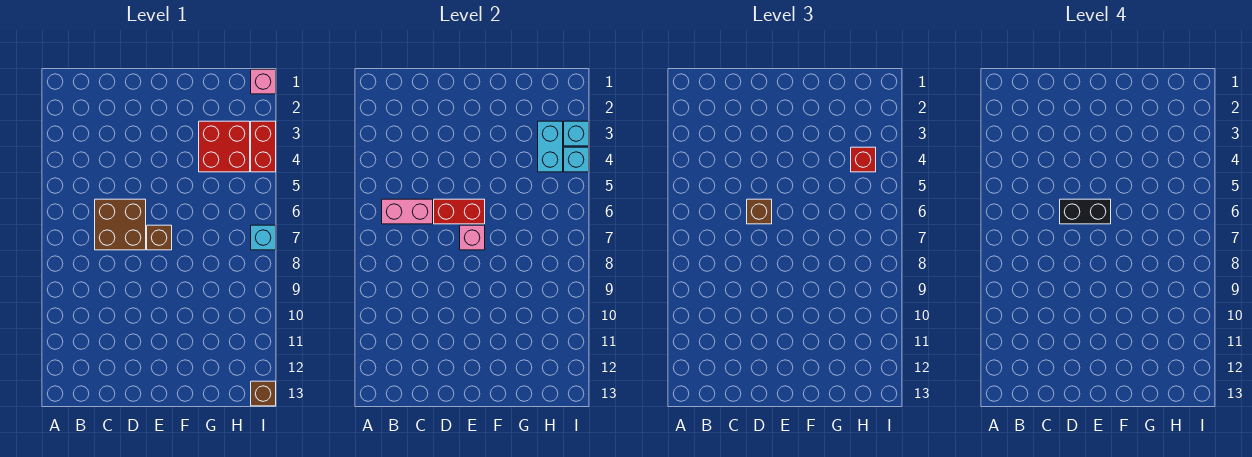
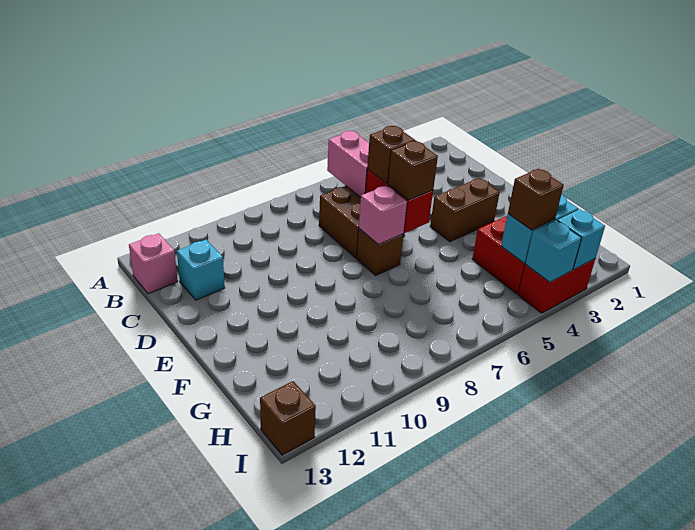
black brick D6:E6 level 4 -> none
none -> brown brick E3:E4 level 1
none -> brown brick E6 level 3
red brick H4 level 3 -> brown brick H4 level 3
pink brick I1 level 1 -> pink brick B13 level 1
cyan brick I7 level 1 -> cyan brick C12 level 1

